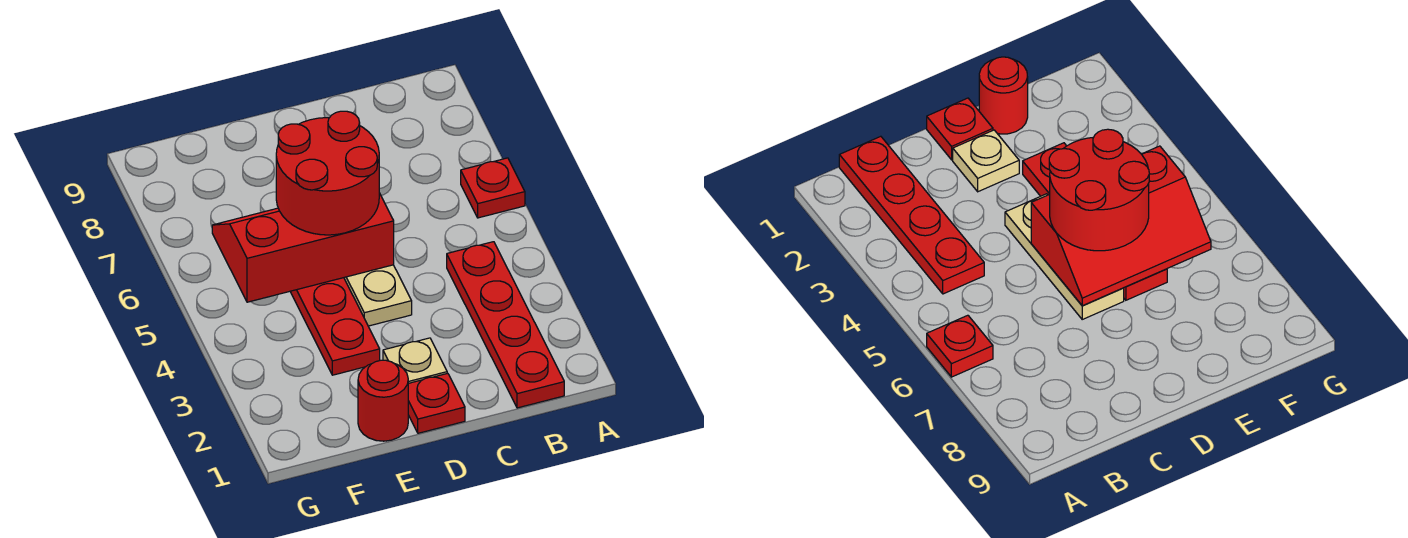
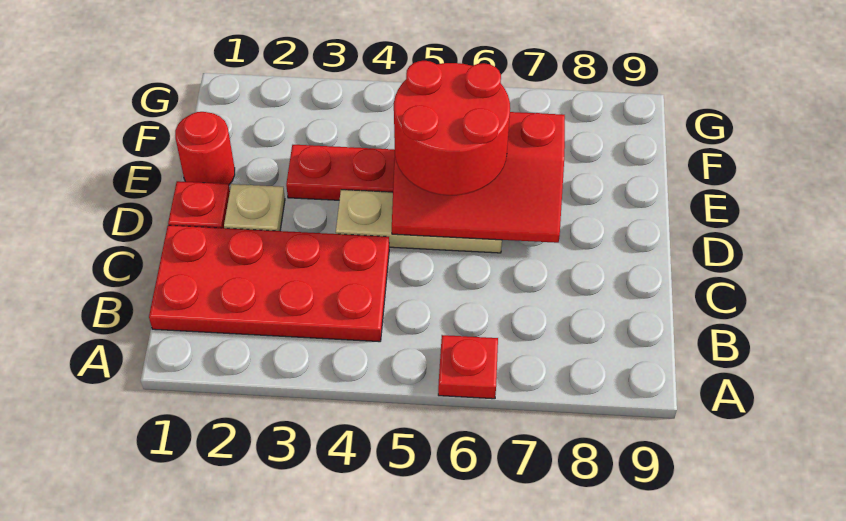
red plate B1:B4 level 1 -> red plate B1:C4 level 1
red slope D5:F6 level 2 top 5 -> red slope D5:E7 level 2 top E

